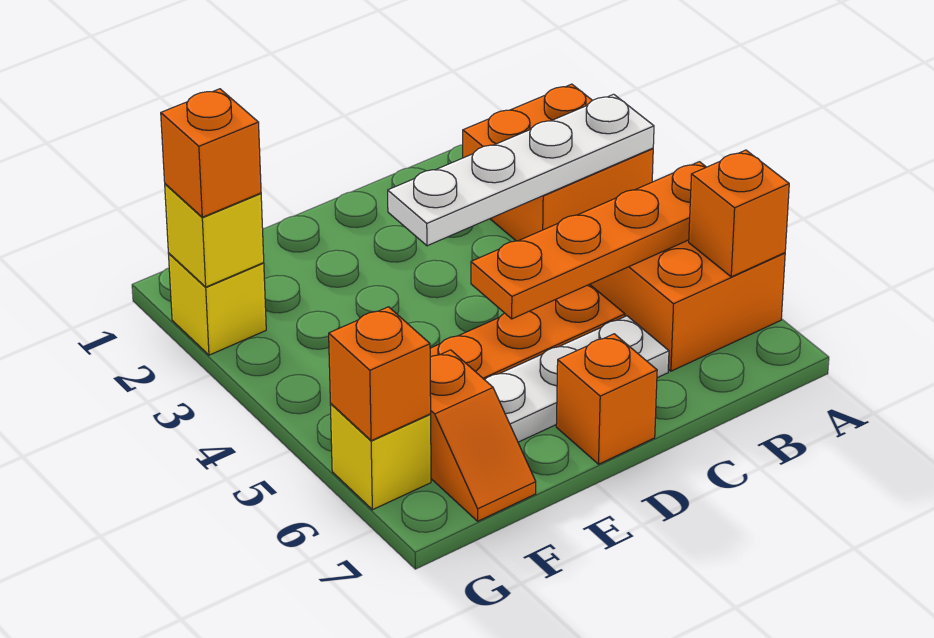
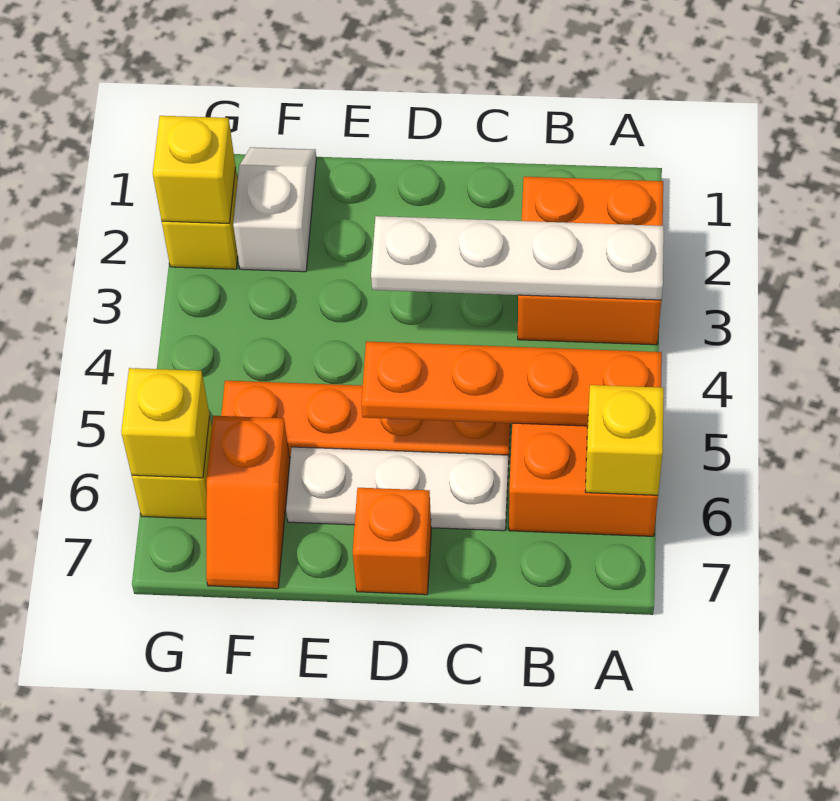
orange brick A6 level 2 -> yellow brick A6 level 2
none -> white slope F1:F2 level 1 top 2
orange brick G2 level 3 -> none
orange brick G6 level 2 -> yellow brick G6 level 2

